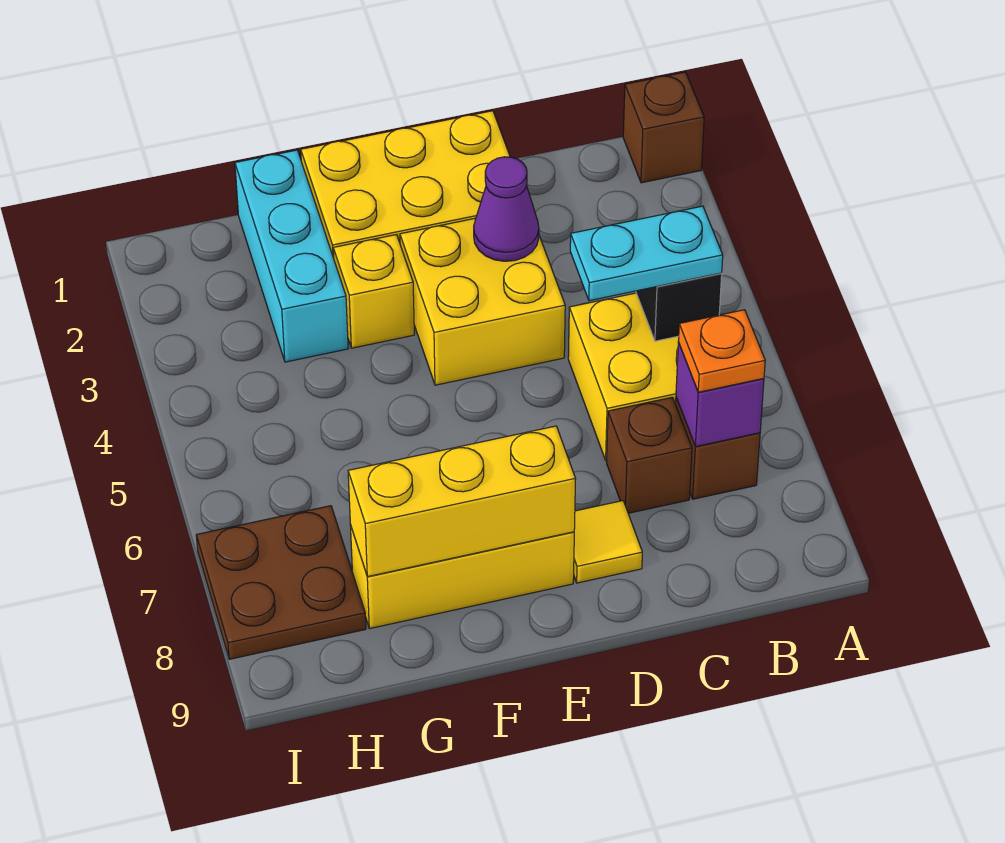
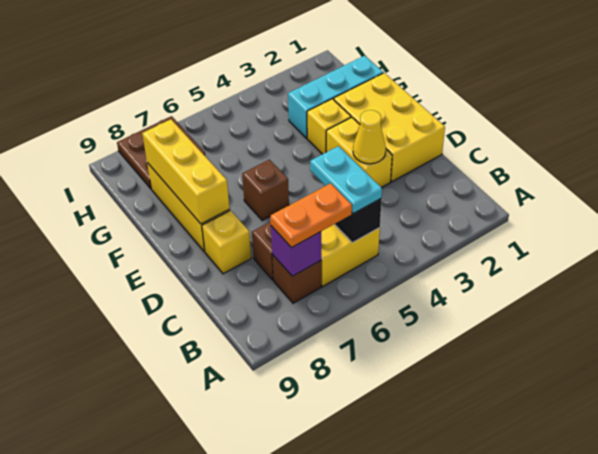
brown brick A1 level 1 -> brown brick E6 level 1
orange plate B7 level 3 -> orange plate B6:B7 level 3
yellow brick D3:E4 level 1 -> yellow brick D3:E3 level 1
purple cone D3 level 2 -> yellow cone D3 level 2
yellow tile D8 level 1 -> yellow brick D8 level 1

